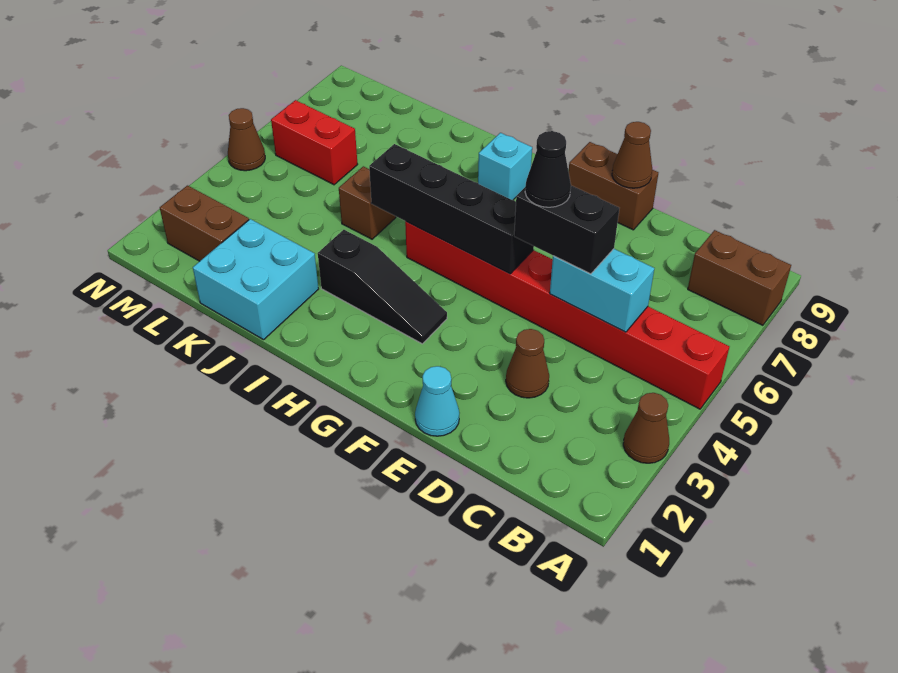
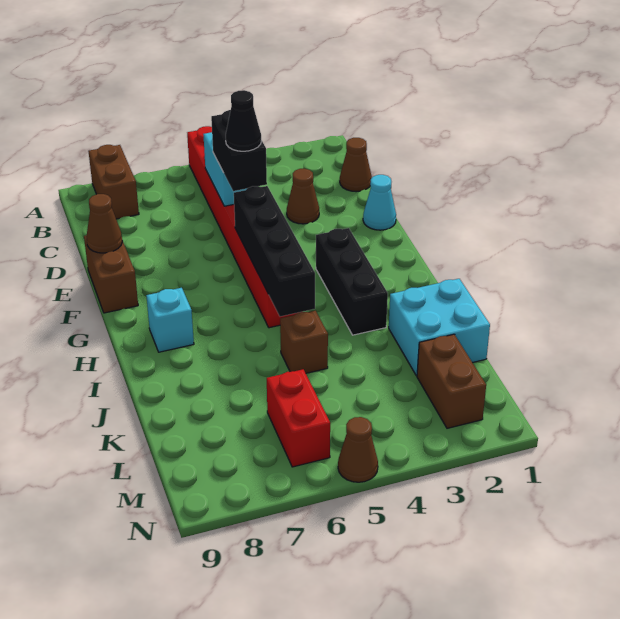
brown cone A3 level 1 -> brown cone C1 level 1
black slope G3:I3 level 1 top I -> black brick G3:I3 level 1

